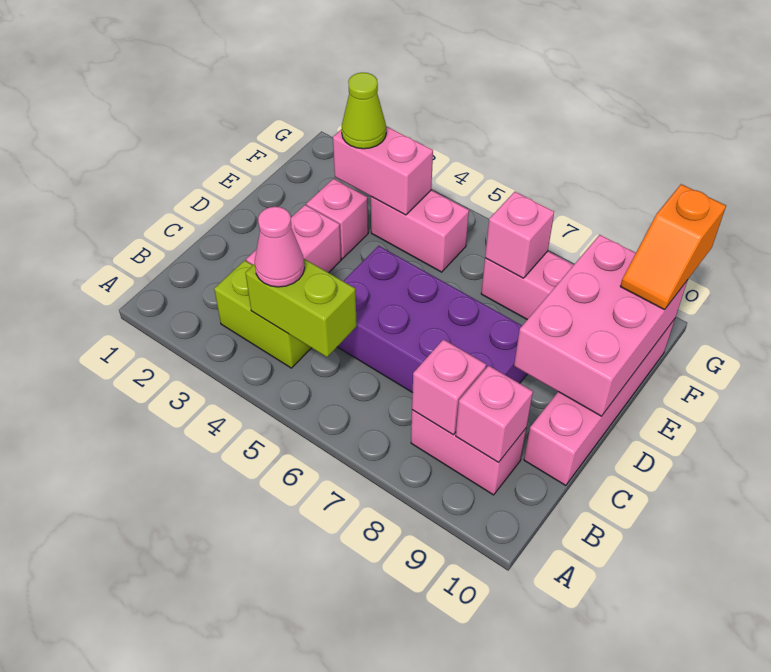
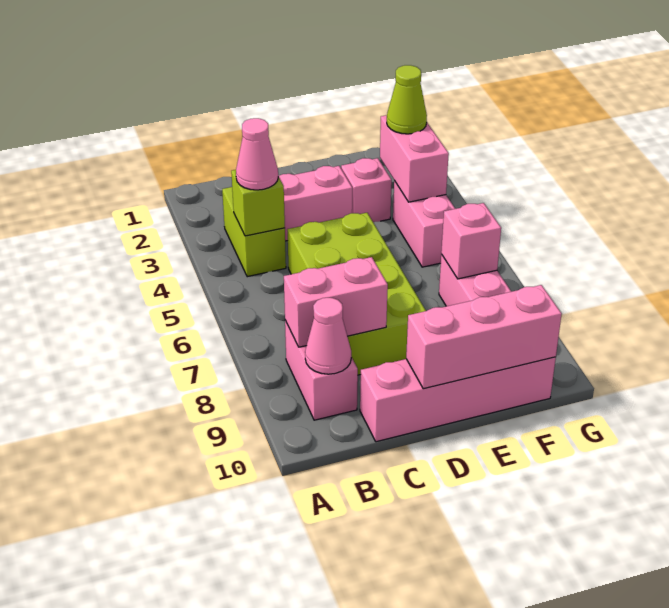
lime brick B4:B5 level 2 -> lime brick B4 level 2
pink brick B8 level 2 -> pink brick B8:C8 level 2
pink brick B9 level 2 -> pink cone B9 level 2
purple brick C5:D8 level 1 -> lime brick C5:D8 level 1
pink brick D9:F10 level 2 -> pink brick D10:F10 level 2
orange slope F10:G10 level 3 top G -> none

